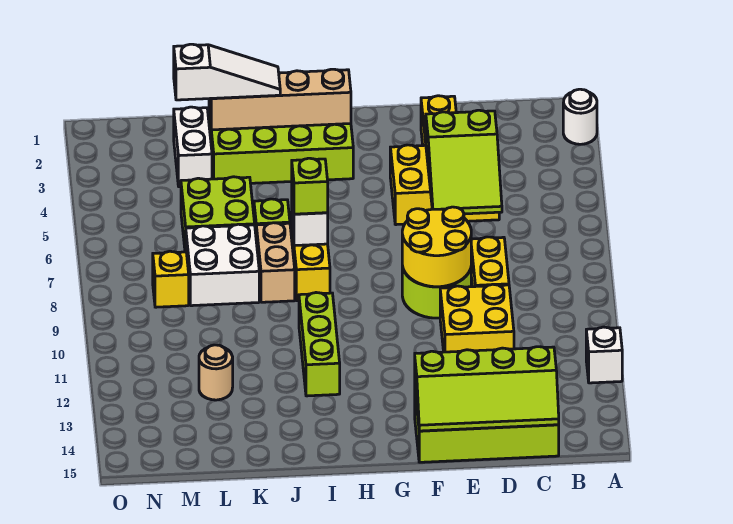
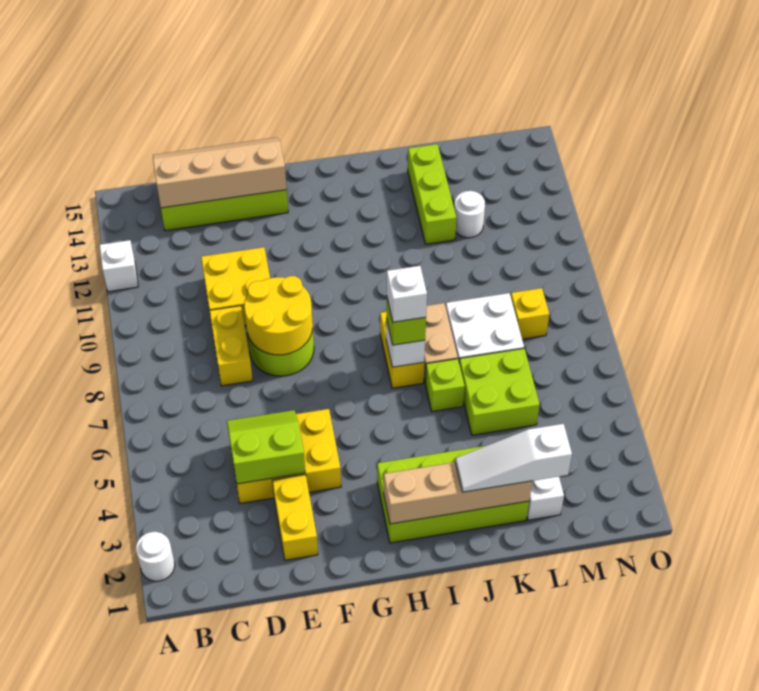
lime slope C14:F15 level 2 top 14 -> tan slope C14:F15 level 2 top 14
lime slope D4:E6 level 2 top 4 -> lime slope D4:E5 level 2 top 4
none -> white brick I7 level 4
lime brick I10:I12 level 1 -> lime brick K12:K14 level 1
tan round brick L12 level 1 -> white round brick L12 level 1

